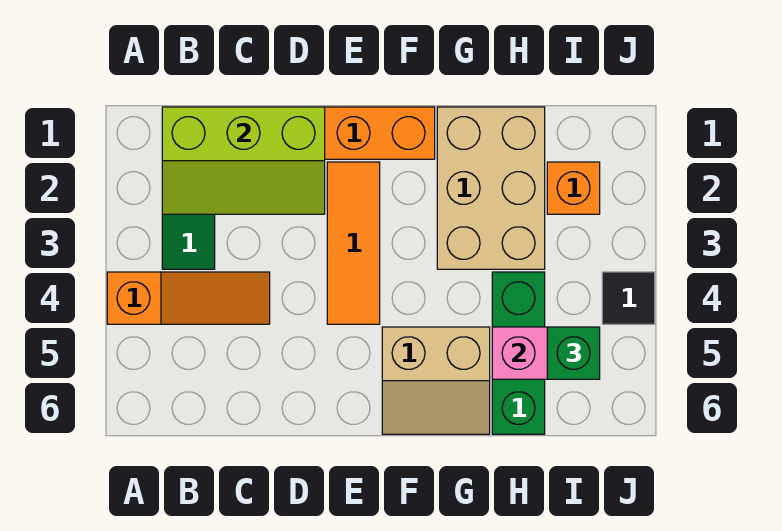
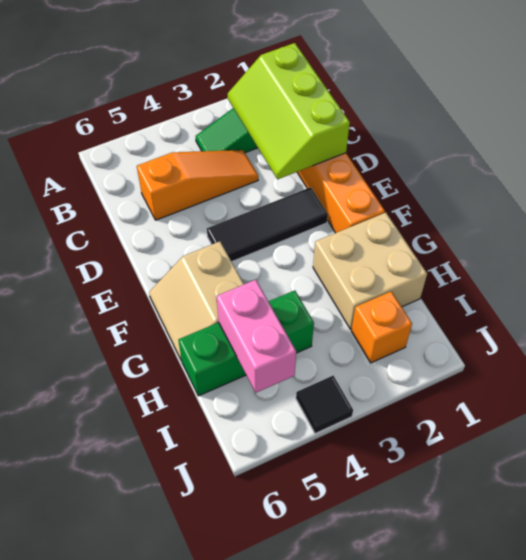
orange slope A4:C4 level 1 top A -> orange slope C3:C5 level 1 top 5
orange tile E2:E4 level 1 -> black tile E2:E4 level 1
tan brick G1:H3 level 1 -> tan brick G1:H2 level 1
green brick I5 level 3 -> none

